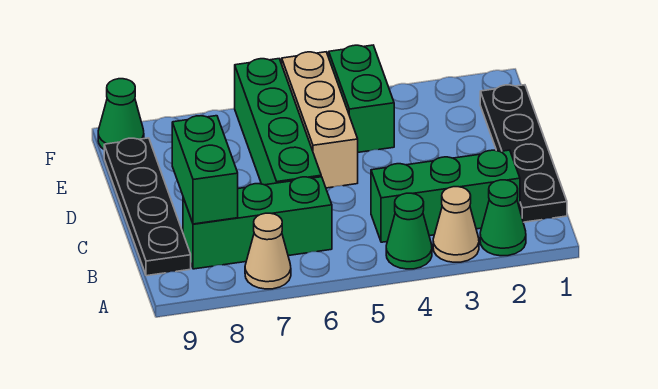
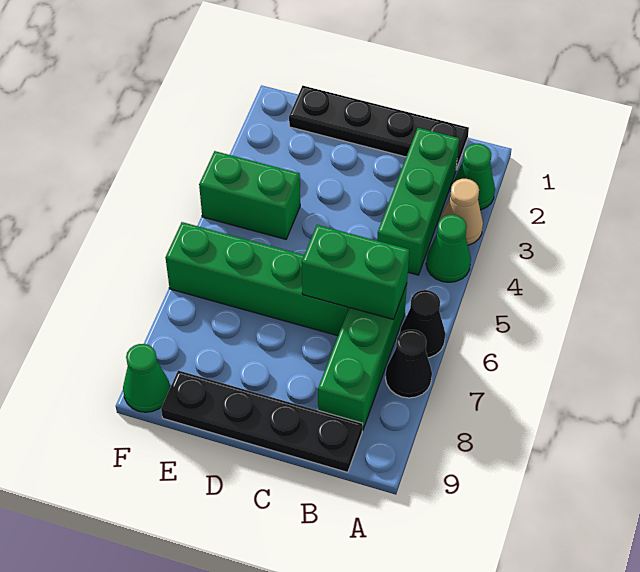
none -> black cone A6 level 1
tan cone A7 level 1 -> black cone A7 level 1
green brick B8:C8 level 2 -> green brick B6:C6 level 2
tan brick D5:F5 level 1 -> none

